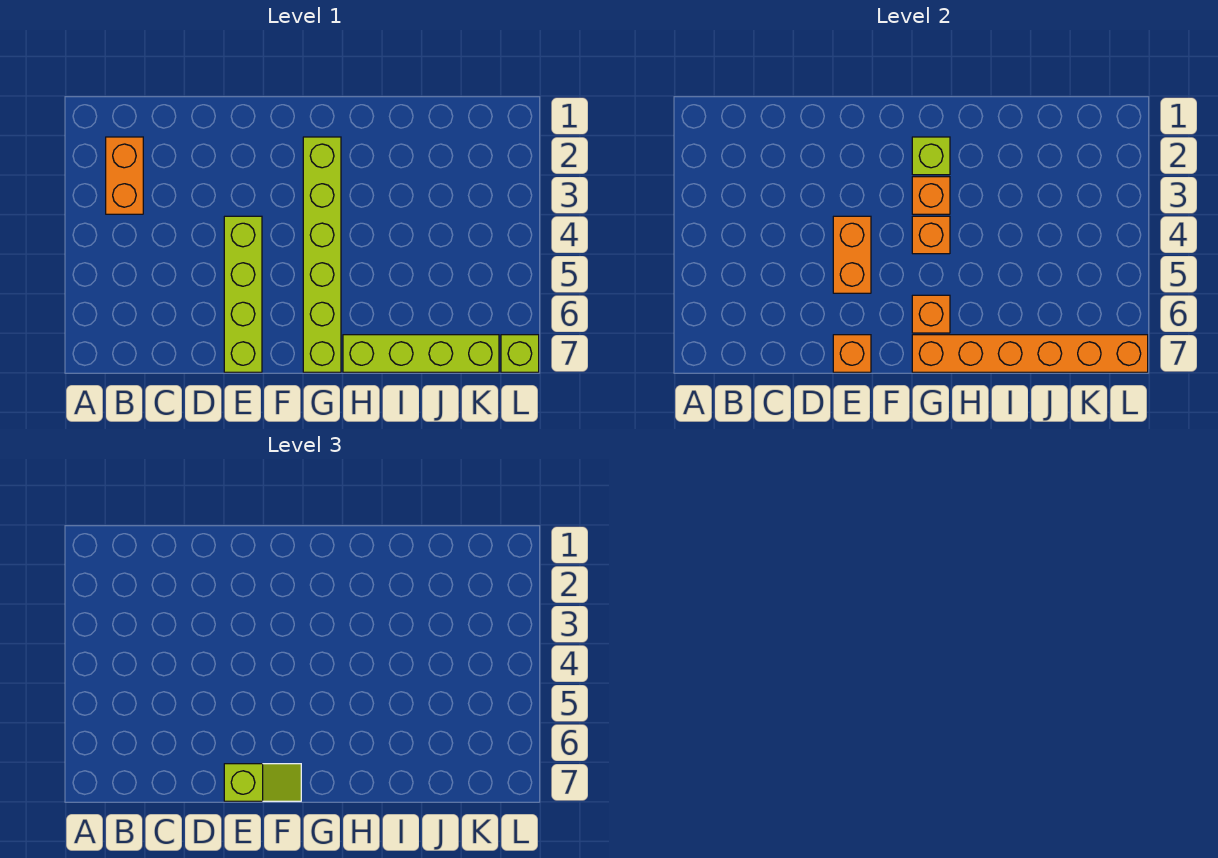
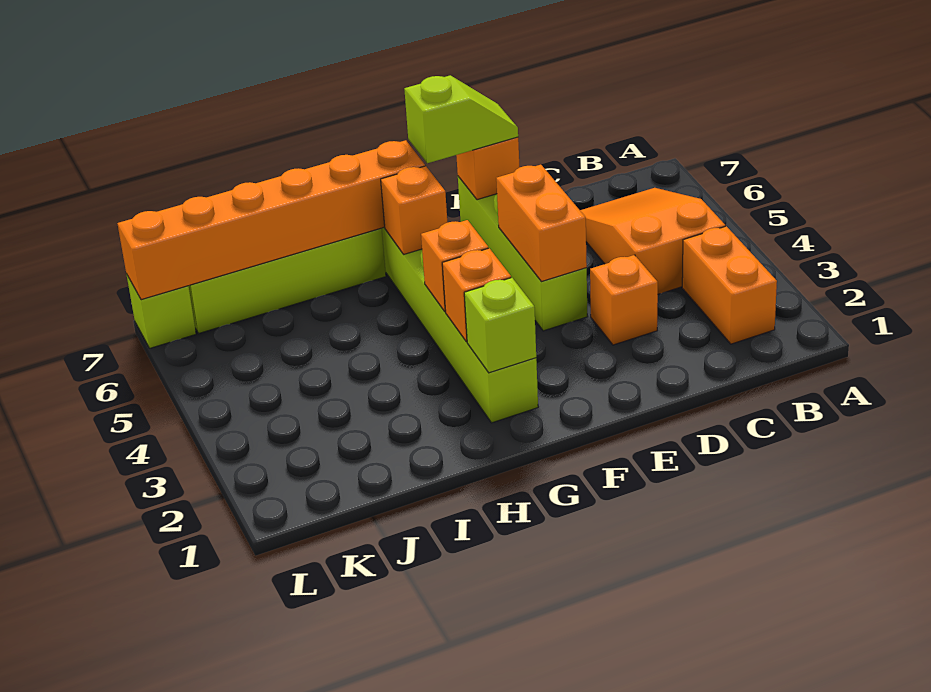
none -> orange slope B4:C6 level 1 top 4
none -> orange brick D3 level 1
lime slope E7:F7 level 3 top E -> lime slope E7:F7 level 3 top F

